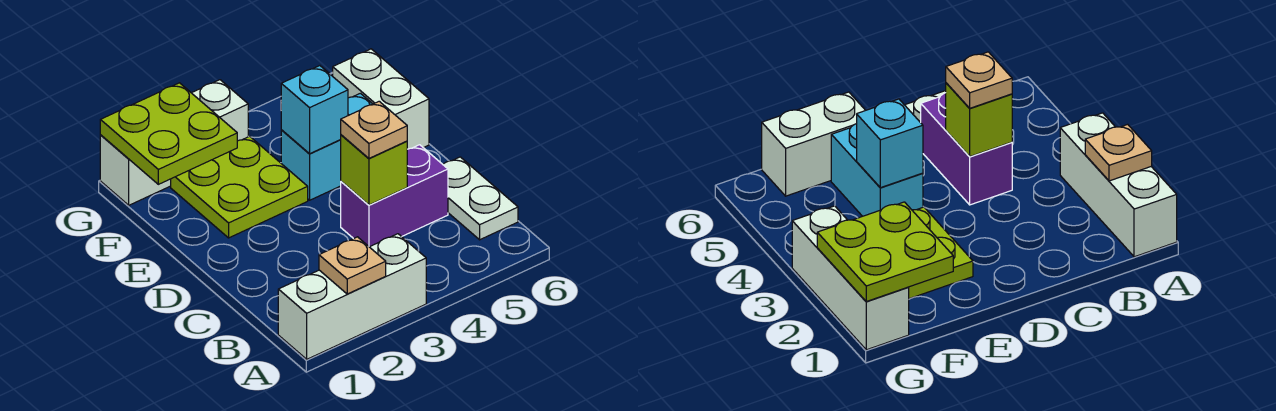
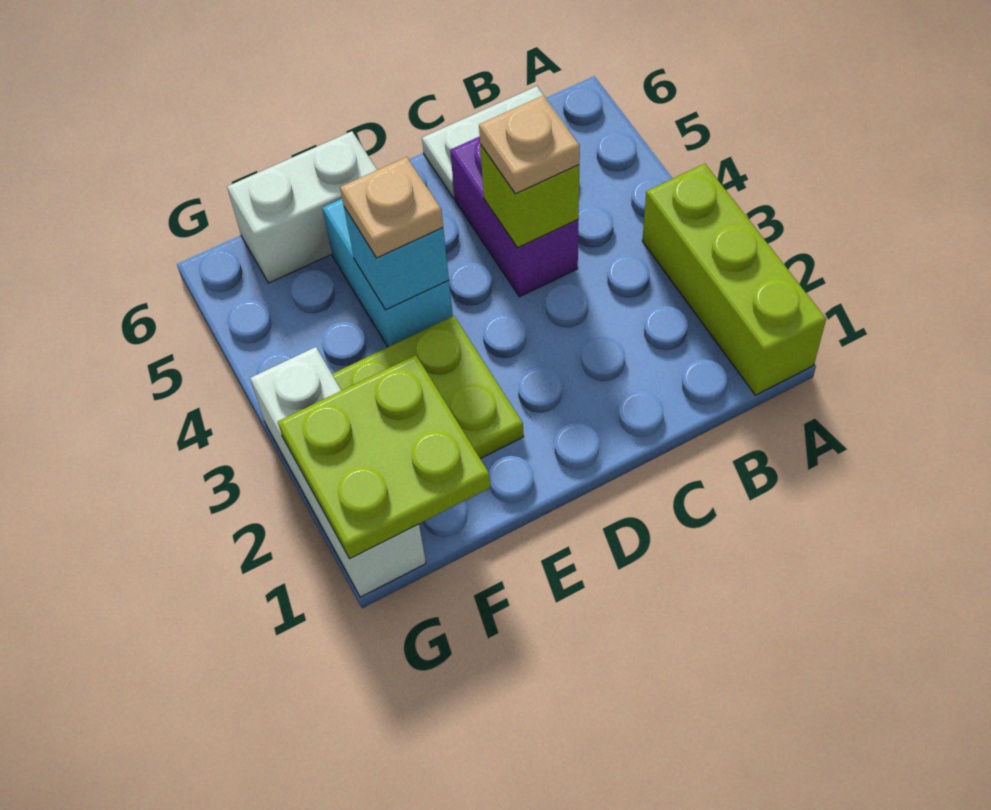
white brick A1:A3 level 1 -> lime brick A1:A3 level 1
tan plate A2 level 2 -> tan plate E4 level 3

